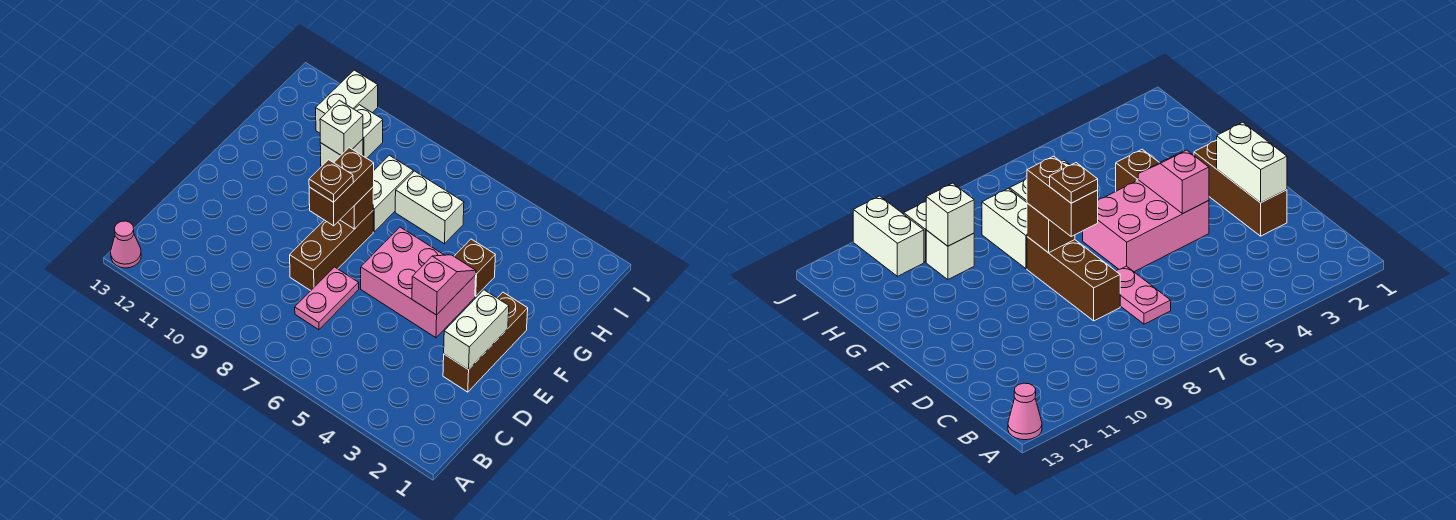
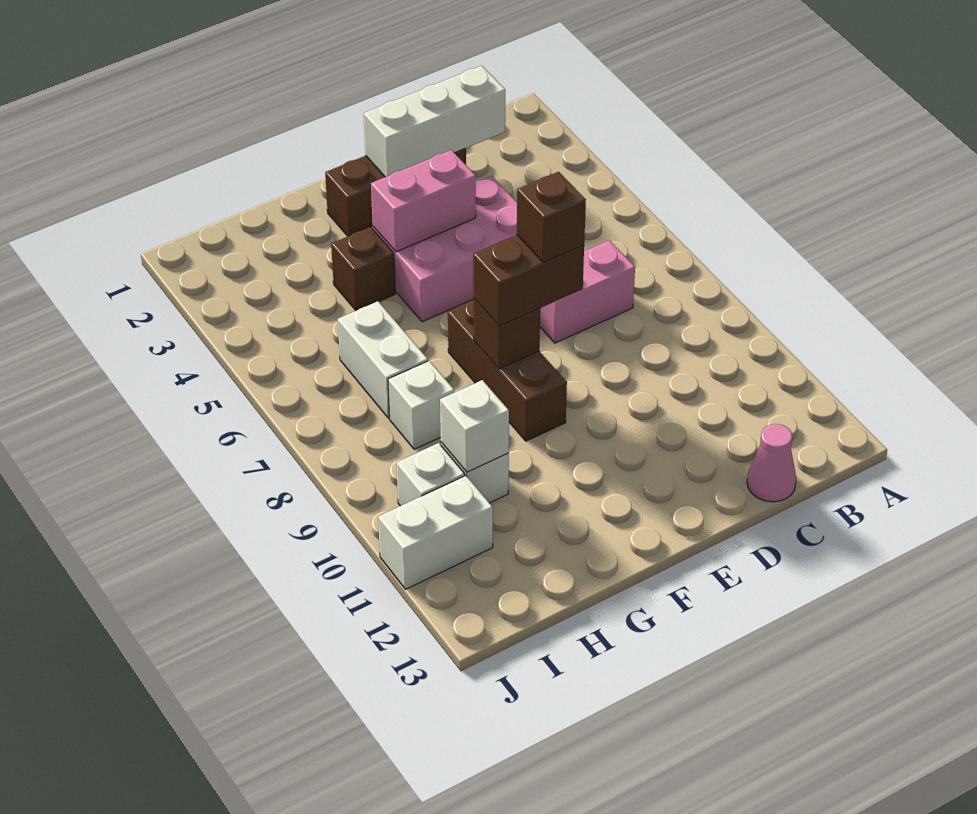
pink cone A13 level 1 -> pink cone C13 level 1
pink plate C7:D7 level 1 -> pink brick C7:D7 level 1
white brick D2:E2 level 2 -> white brick C2:E2 level 2
brown brick D8:F8 level 1 -> brown brick F7:F9 level 1
pink brick E4:F6 level 1 -> pink brick D4:F5 level 1
pink slope E4:F4 level 2 top E -> pink brick E4:F4 level 2
brown plate E8 level 4 -> brown brick E8 level 4
white brick G8:H8 level 1 -> white brick H8 level 1

